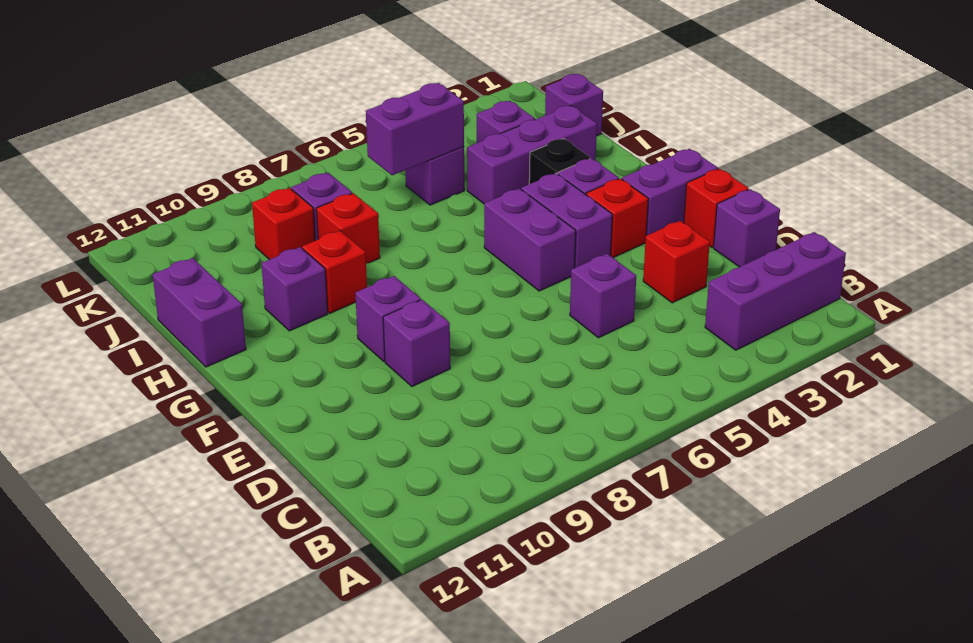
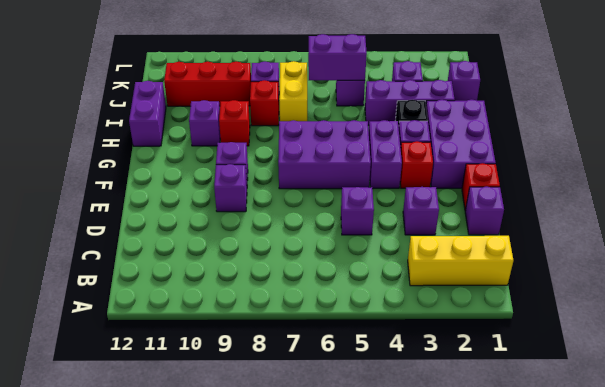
purple brick B1:B3 level 1 -> yellow brick B1:B3 level 1
red brick D3 level 1 -> purple brick D3 level 1
purple brick F1:F2 level 1 -> purple brick F1:H2 level 1
purple brick F5:G5 level 1 -> purple brick F5:G7 level 1
none -> yellow brick I7:J7 level 1
red brick J9 level 1 -> red brick J9:J11 level 1

